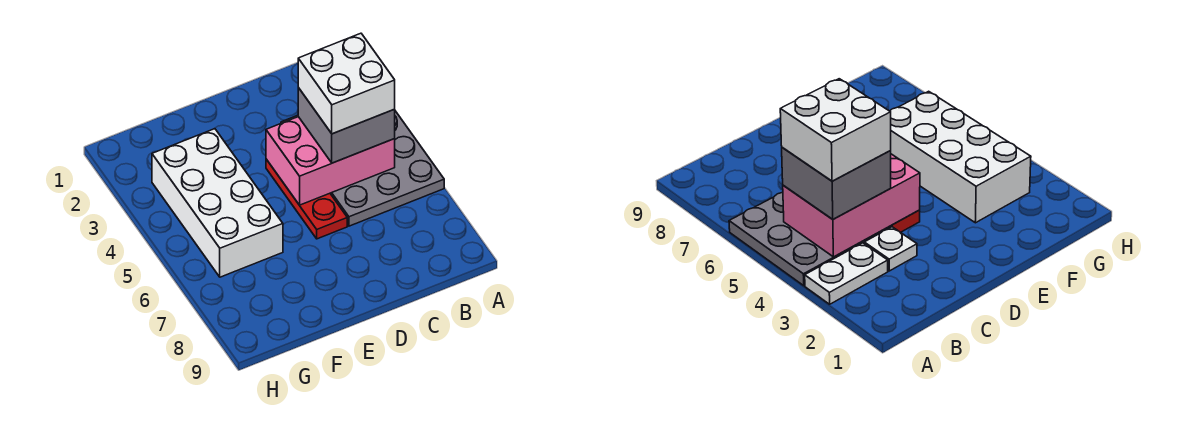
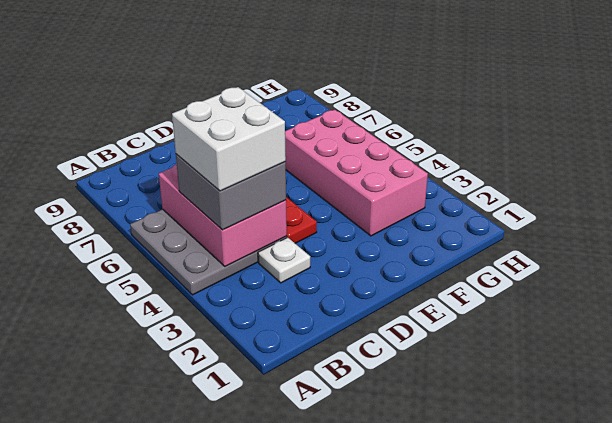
white plate A3:B3 level 1 -> none
pink brick B4:D5 level 2 -> pink brick B4:C6 level 2
white brick F3:G6 level 1 -> pink brick F3:G6 level 1

